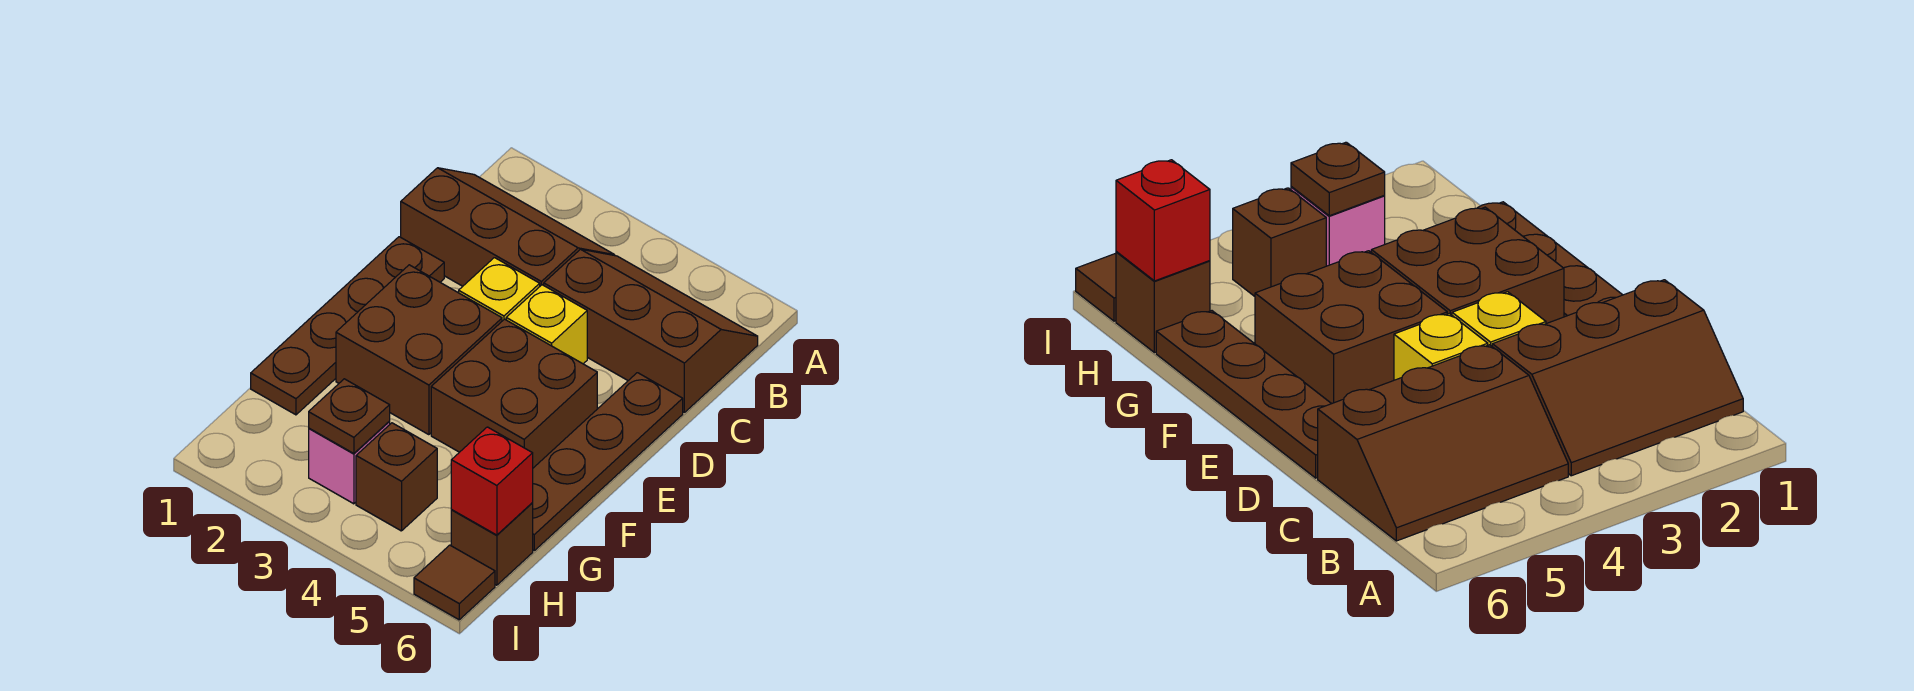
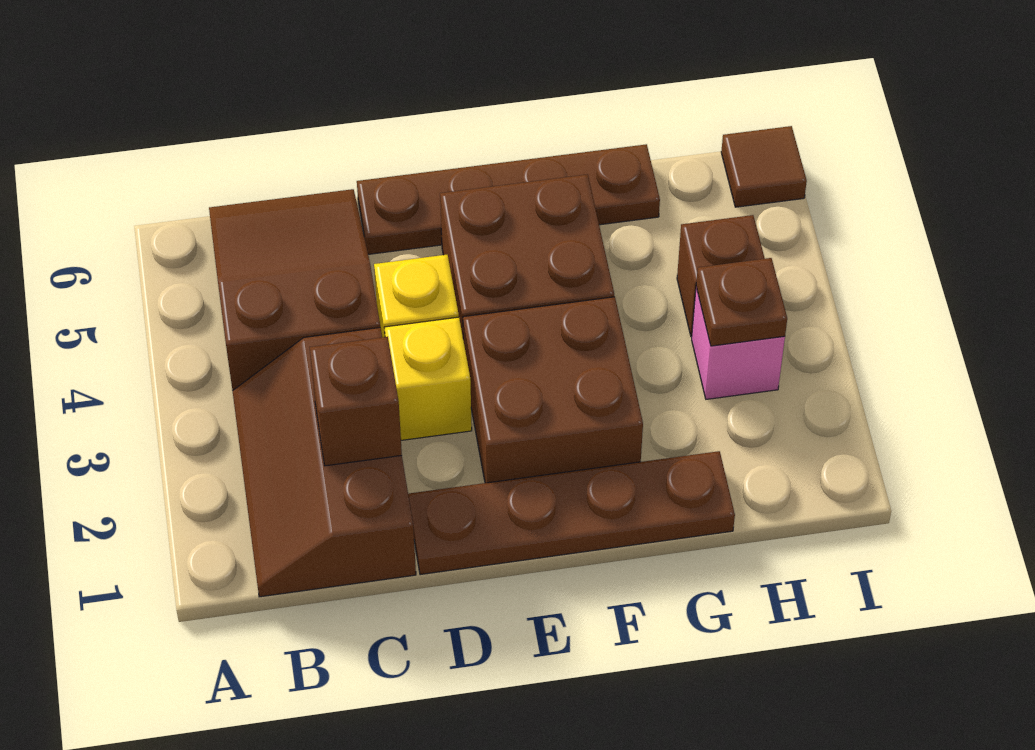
brown slope B4:C6 level 1 top C -> brown slope B4:C6 level 1 top 4
brown brick H6 level 1 -> brown brick C2 level 2
red brick H6 level 2 -> none

